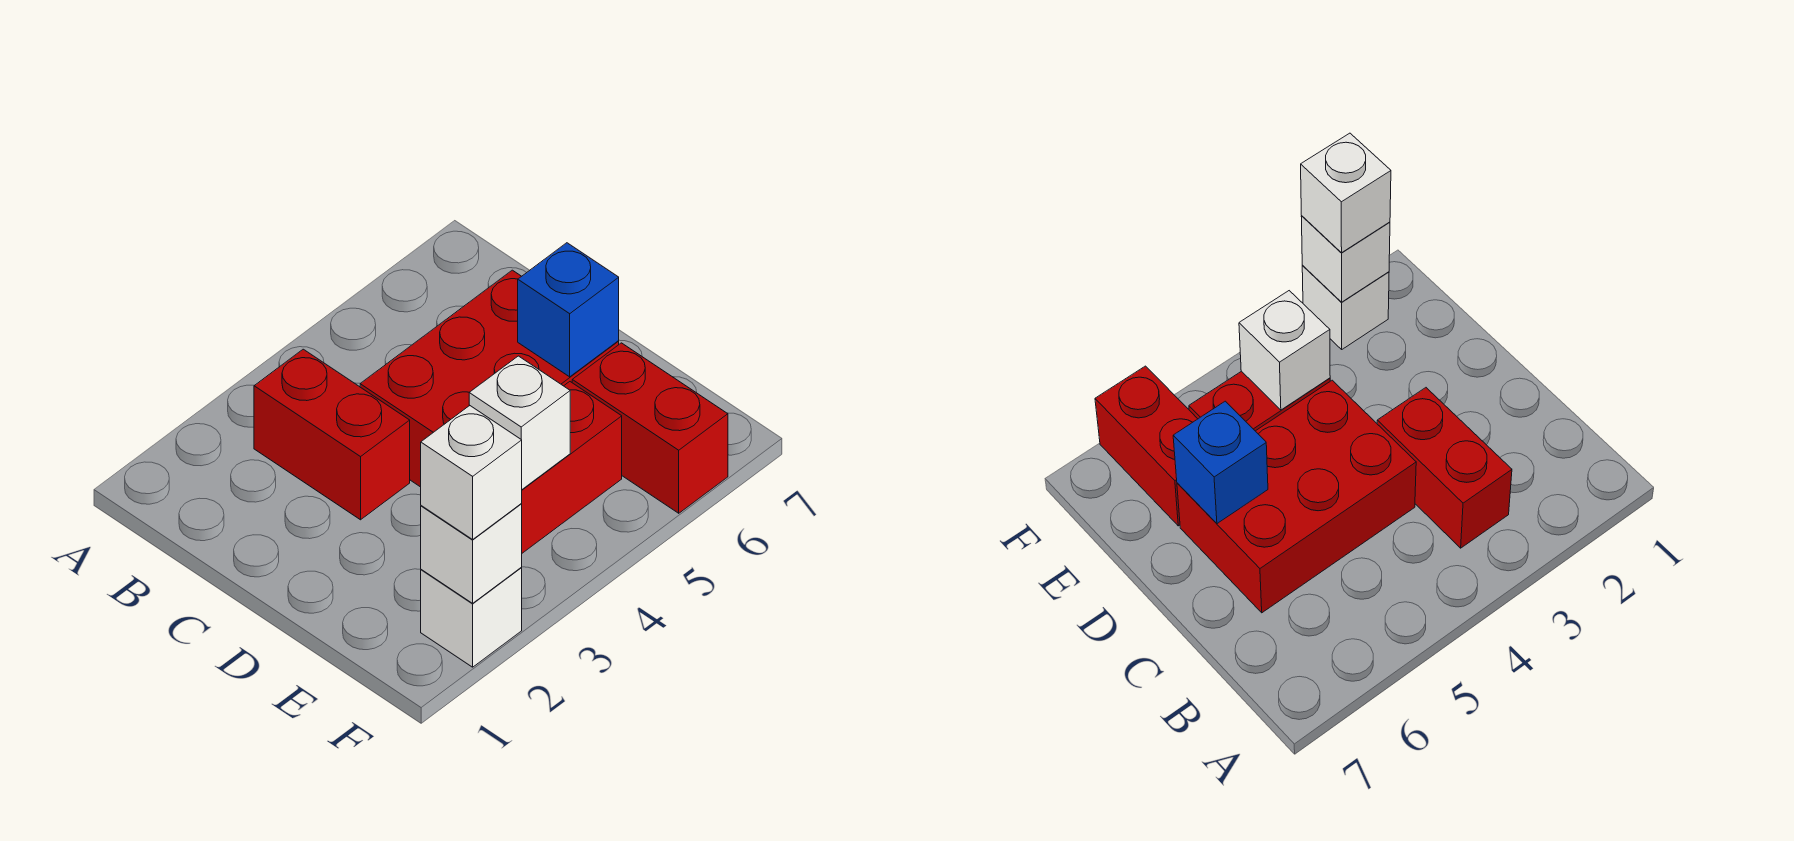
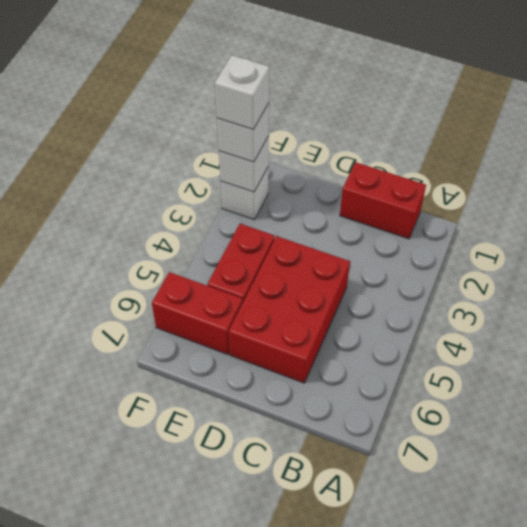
red brick B3:C3 level 1 -> red brick B1:C1 level 1
blue brick D6 level 2 -> none
white brick E4 level 2 -> white brick F2 level 4

